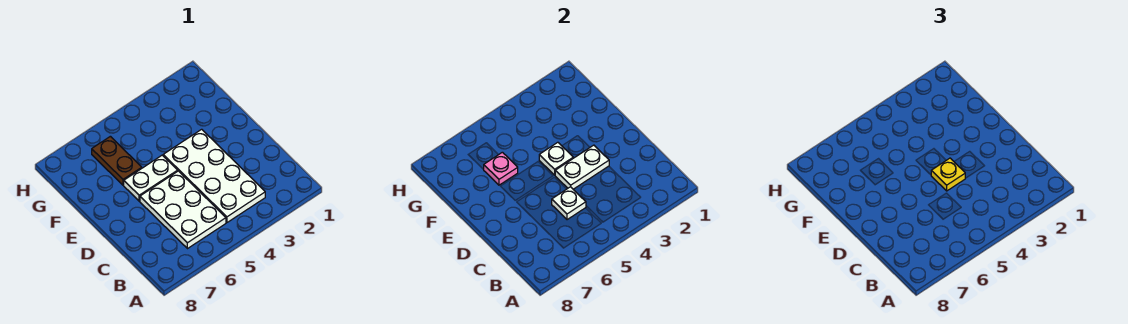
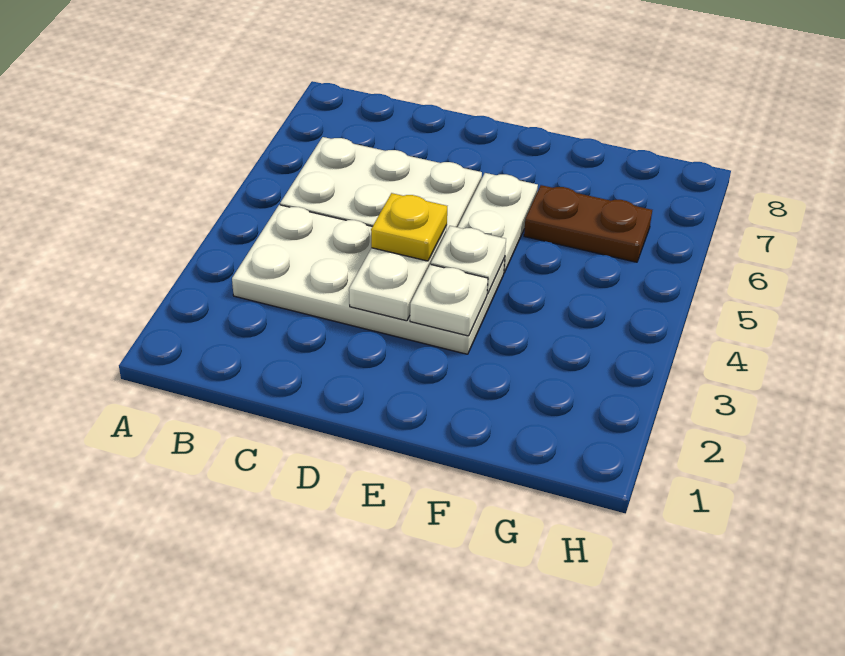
white plate C5 level 2 -> white plate E3 level 2
pink plate F6 level 2 -> none

